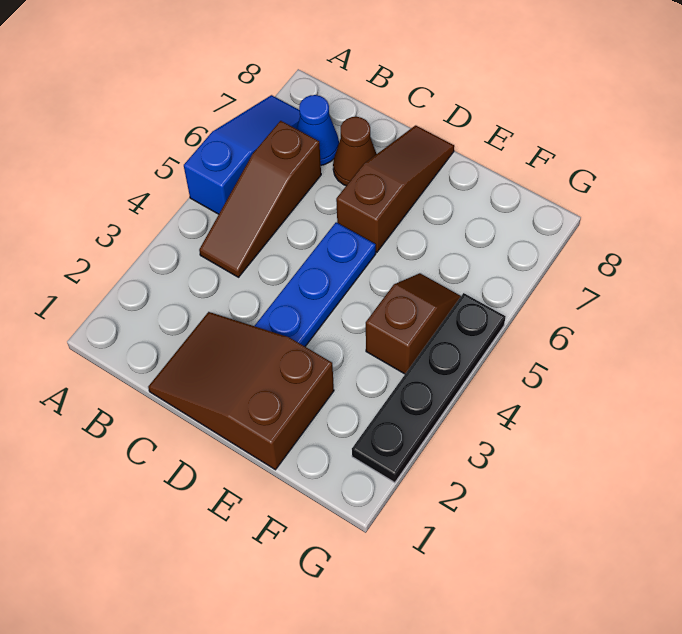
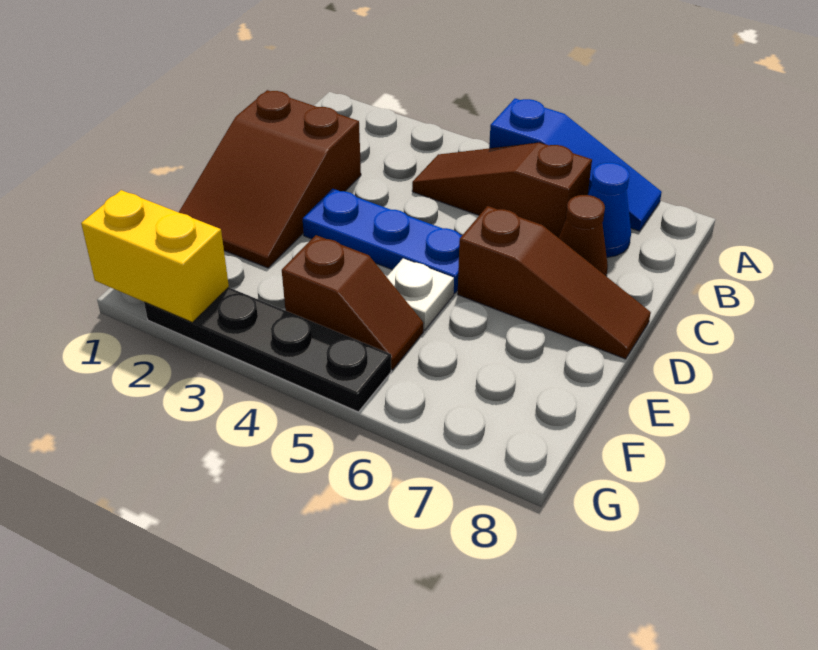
brown slope C1:E2 level 1 top E -> brown slope C1:E2 level 1 top C
none -> white plate E5 level 1
none -> yellow brick G1:G2 level 2

